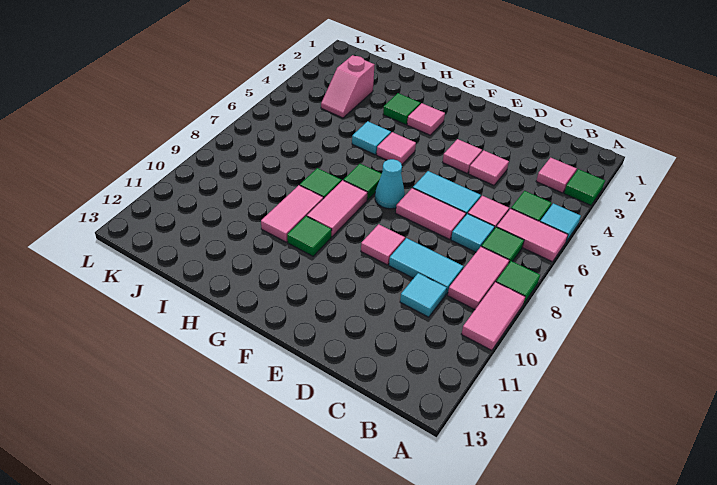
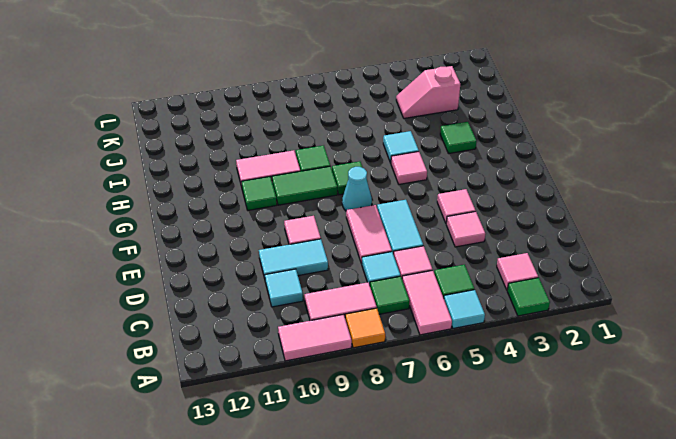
green tile A8 level 1 -> orange tile A8 level 1
cyan tile C9:D9 level 1 -> cyan tile D9:D10 level 1
pink tile G3 level 1 -> none
pink tile G8:G9 level 1 -> green tile G8:G9 level 1

